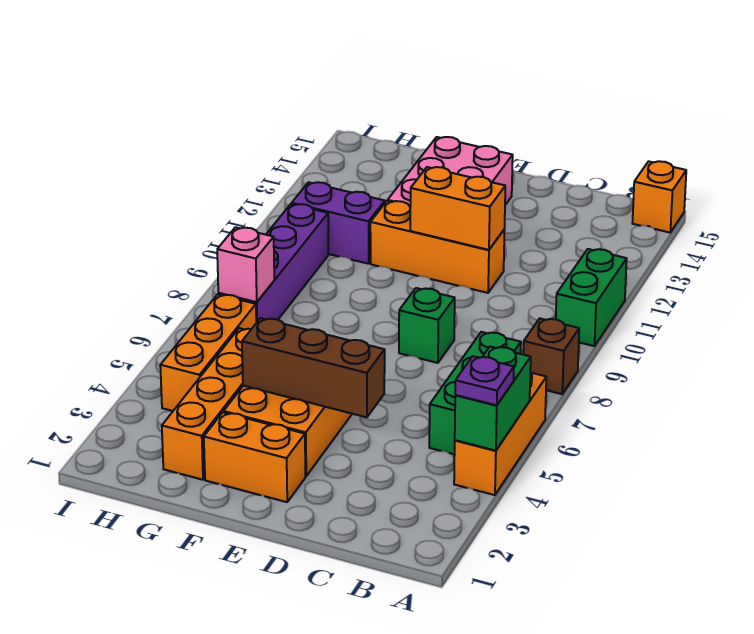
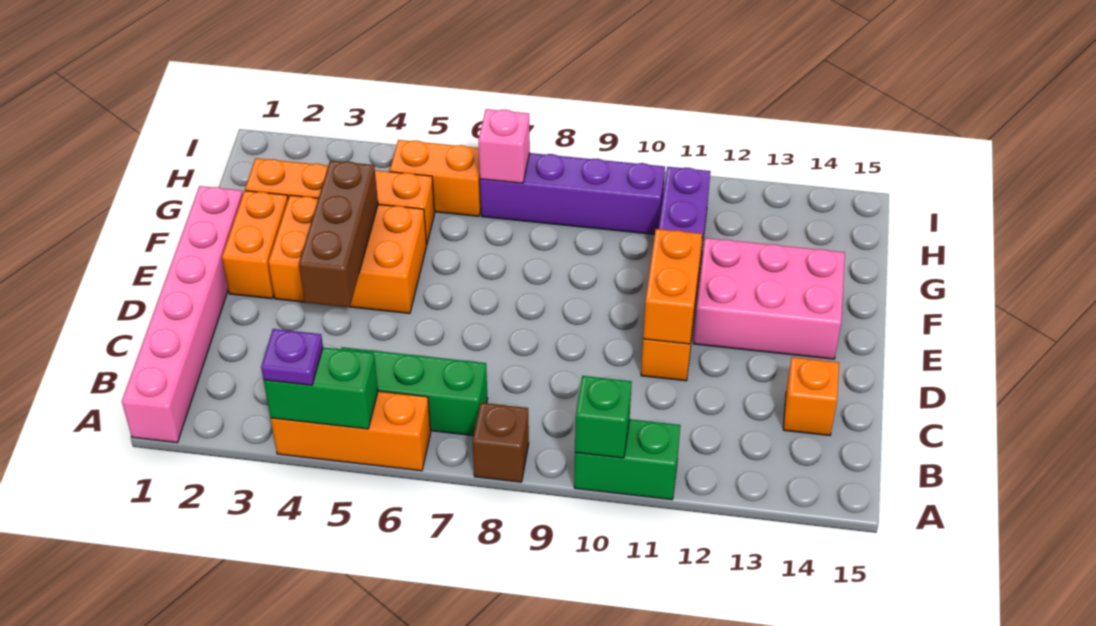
none -> pink brick A1:F1 level 1
orange brick A15 level 1 -> orange brick C14 level 1
green brick D8 level 1 -> green brick A10 level 2
orange brick H4:H6 level 1 -> orange brick H5:H6 level 1

